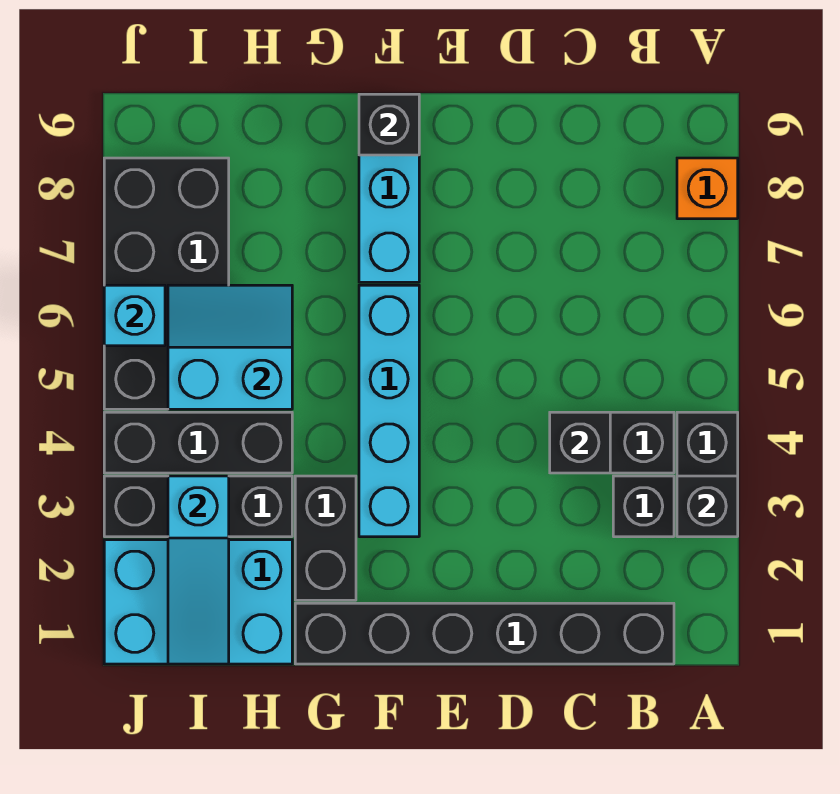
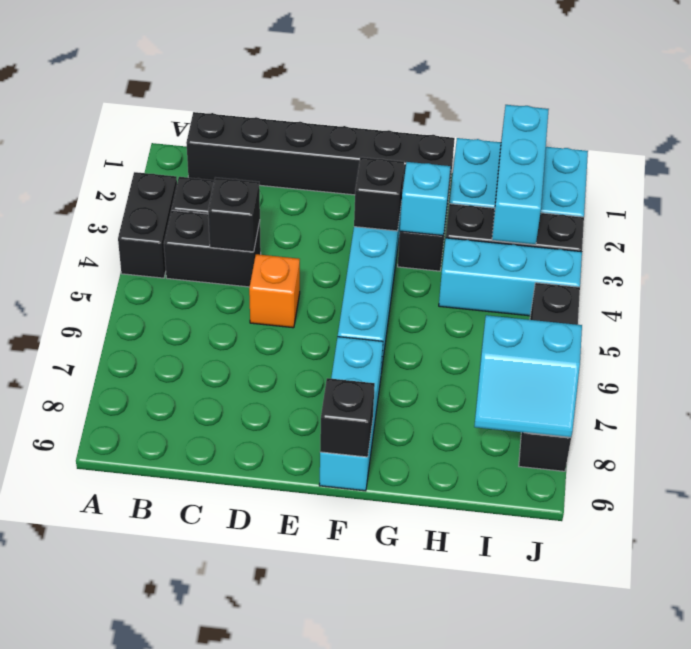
black brick A3 level 2 -> black brick F3 level 2
orange brick A8 level 1 -> orange brick D5 level 1
black brick H4:J4 level 1 -> cyan brick H4:J4 level 1
cyan slope H5:I6 level 2 top 5 -> cyan slope I7:J8 level 2 top 7
cyan slope I1:I3 level 2 top 3 -> cyan brick I1:I3 level 2
black brick I5:J8 level 1 -> black brick J5:J8 level 1
cyan brick J6 level 2 -> cyan brick G3 level 2

